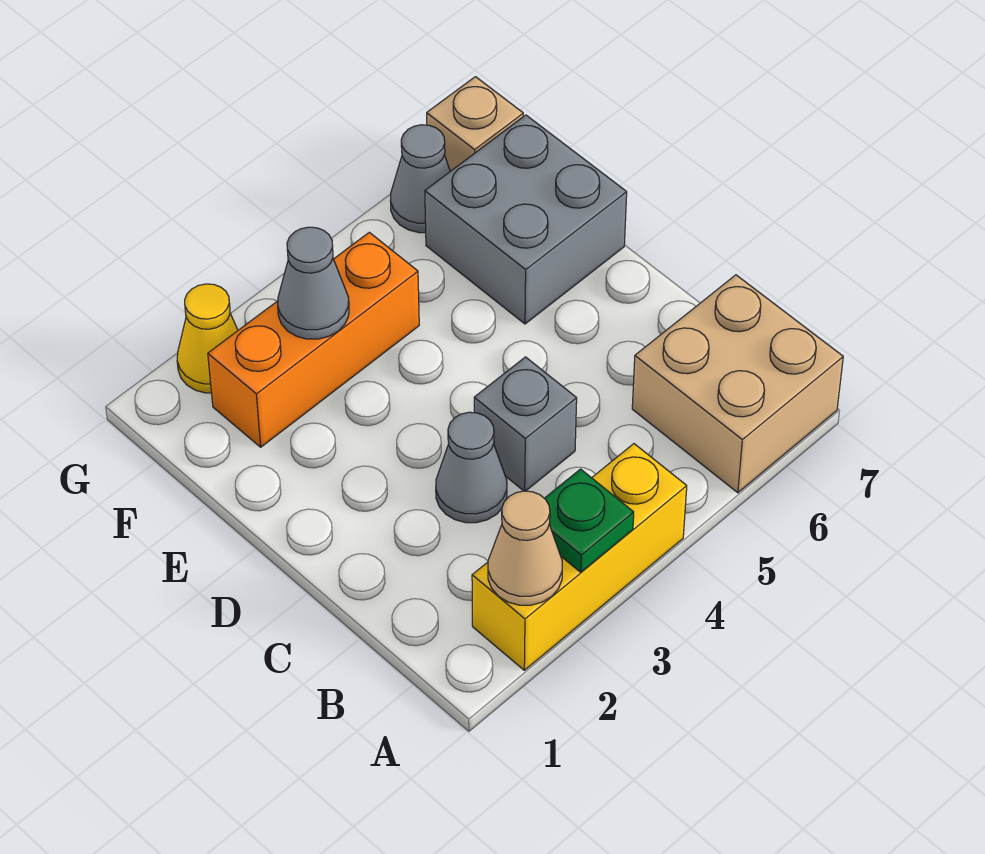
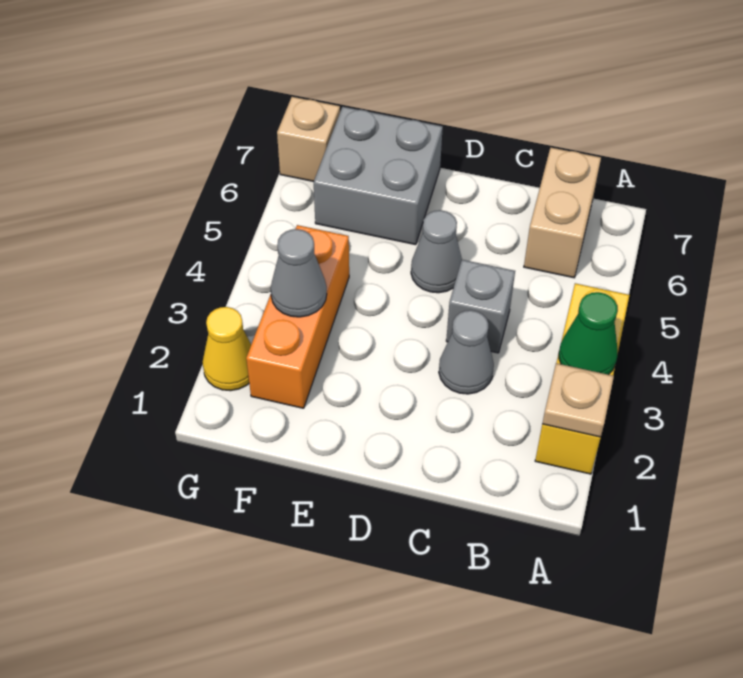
tan cone A2 level 2 -> tan plate A2 level 2
green plate A3 level 2 -> green cone A3 level 2
tan brick A6:B7 level 1 -> tan brick B6:B7 level 1
grey cone G6 level 1 -> grey cone D5 level 1

